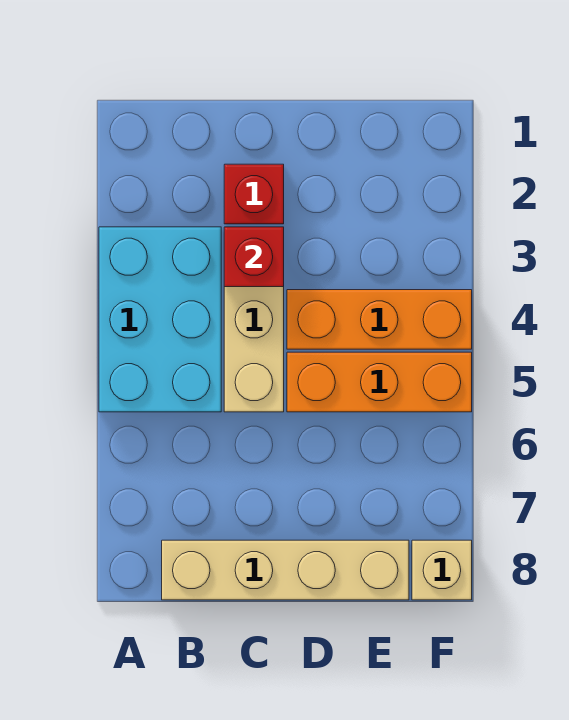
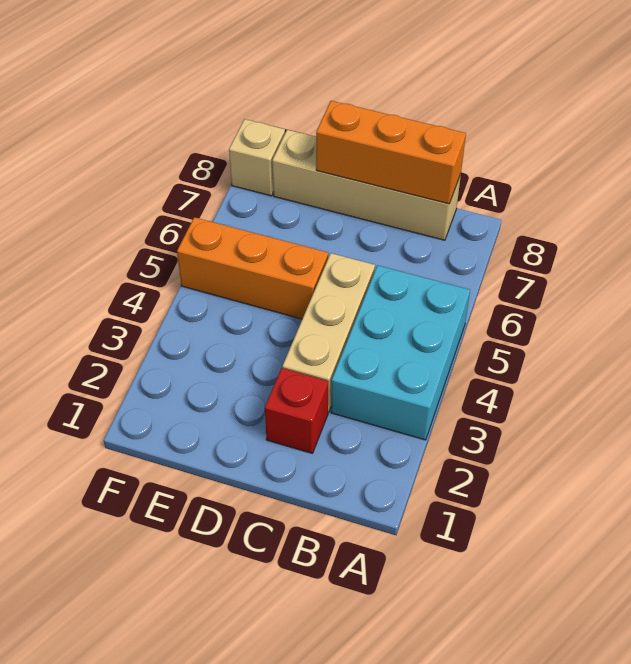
red brick C3 level 2 -> none
orange brick D4:F4 level 1 -> orange brick B8:D8 level 2

